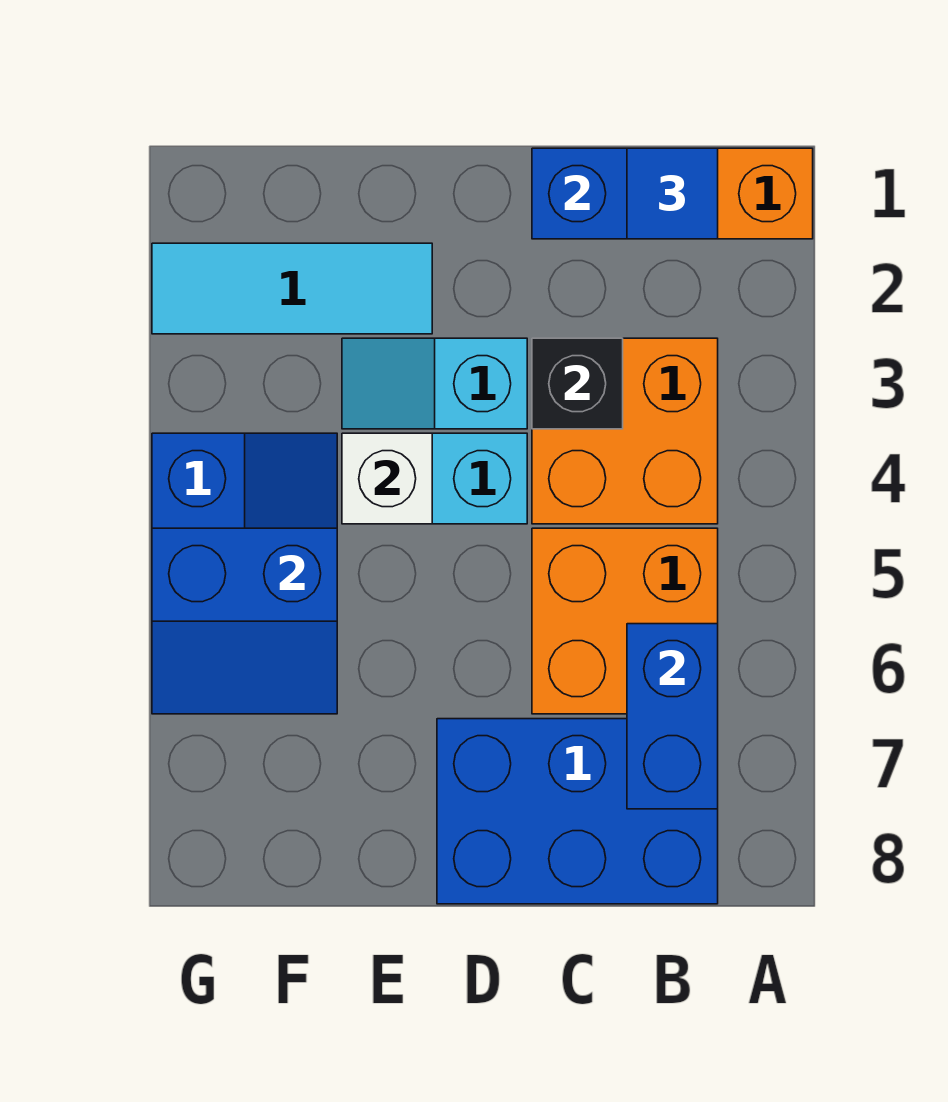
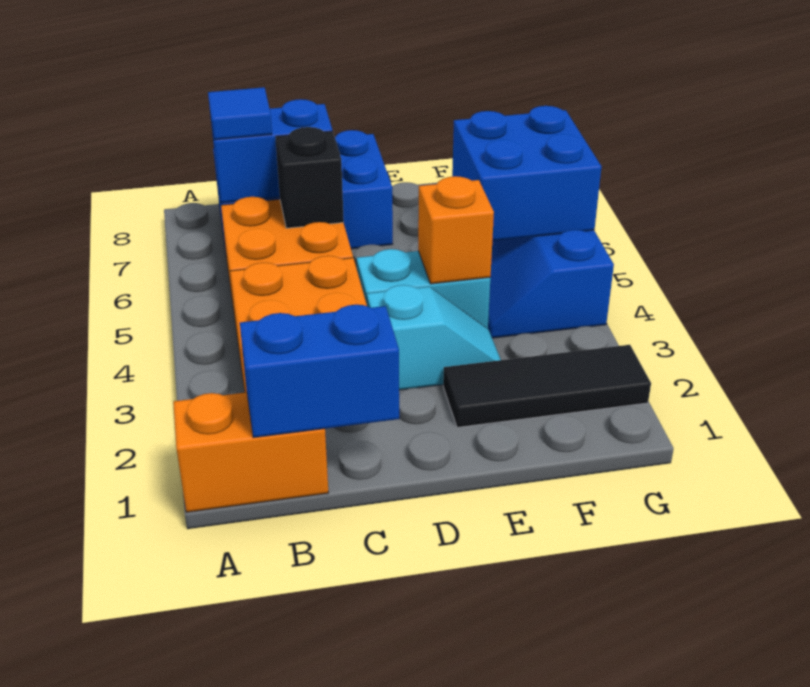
blue tile B1 level 3 -> blue tile B7 level 3
blue brick B6:B7 level 2 -> blue brick B7:C7 level 2
black brick C3 level 2 -> black brick C6 level 2
cyan tile E2:G2 level 1 -> black tile E2:G2 level 1
white brick E4 level 2 -> orange brick E4 level 2
blue slope F5:G6 level 2 top 5 -> blue brick F5:G6 level 2

